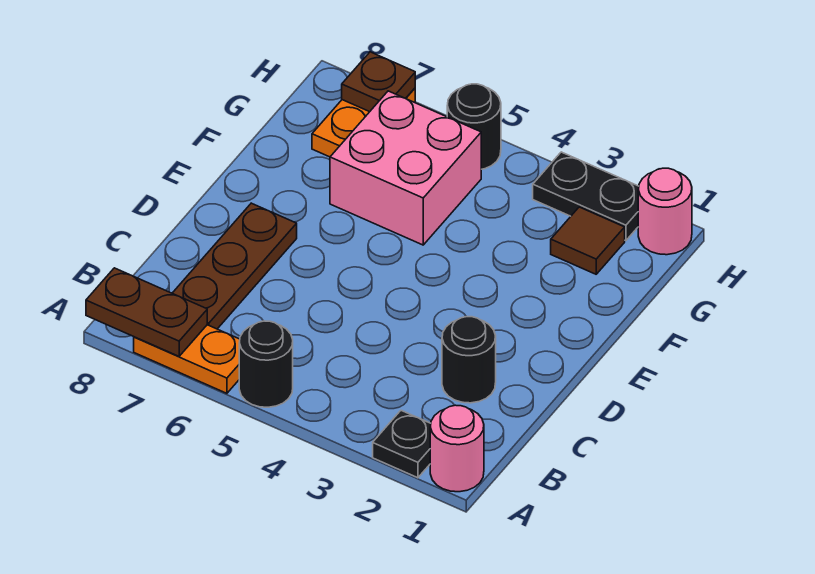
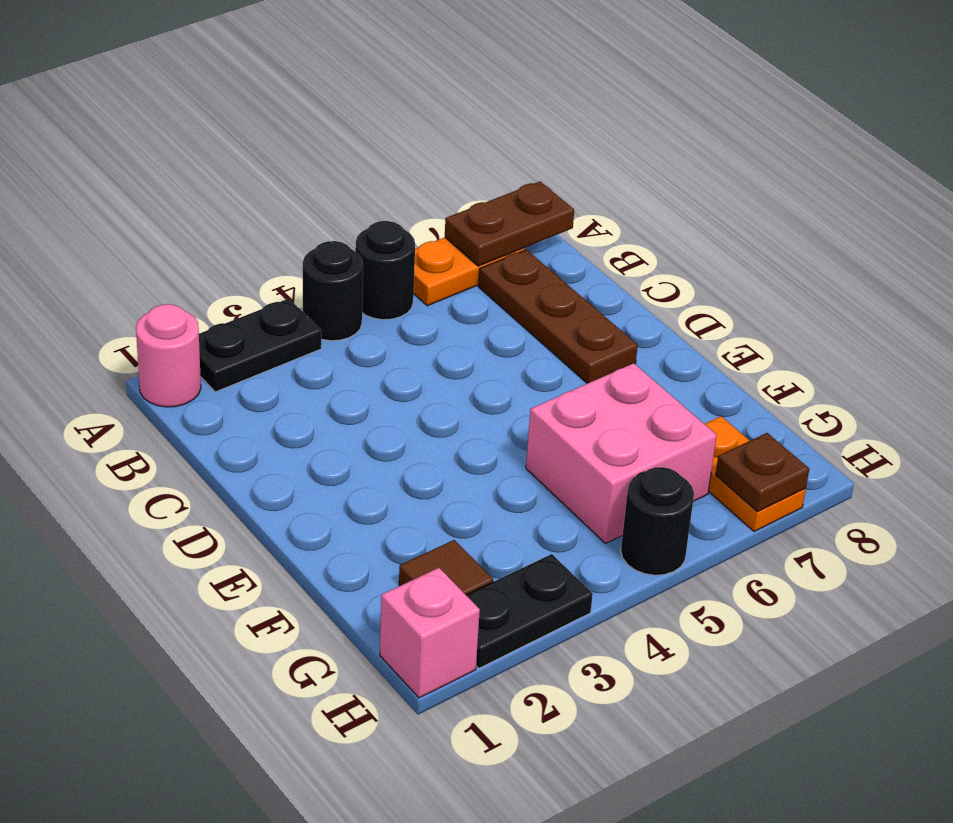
black plate A2 level 1 -> black plate A2:A3 level 1
black round brick C2 level 1 -> black round brick A4 level 1
pink round brick H1 level 1 -> pink brick H1 level 1

